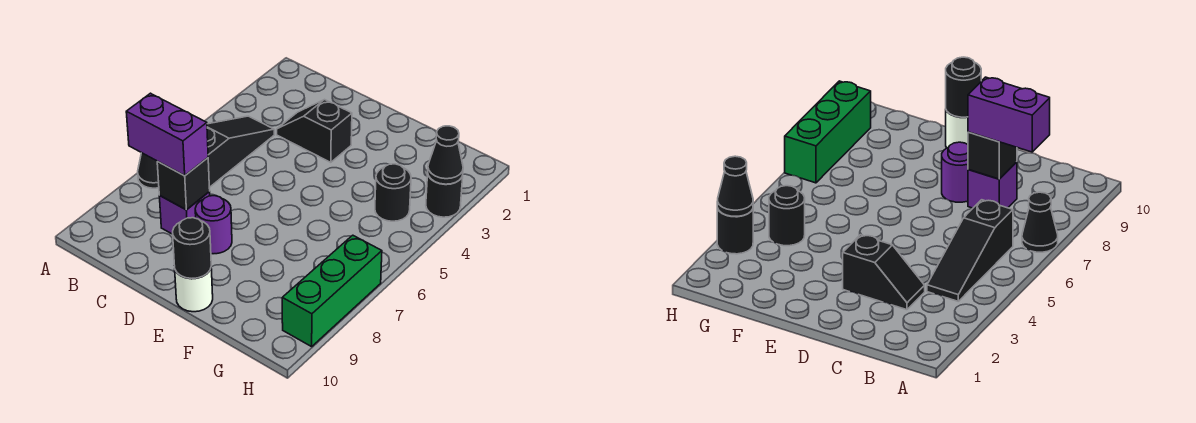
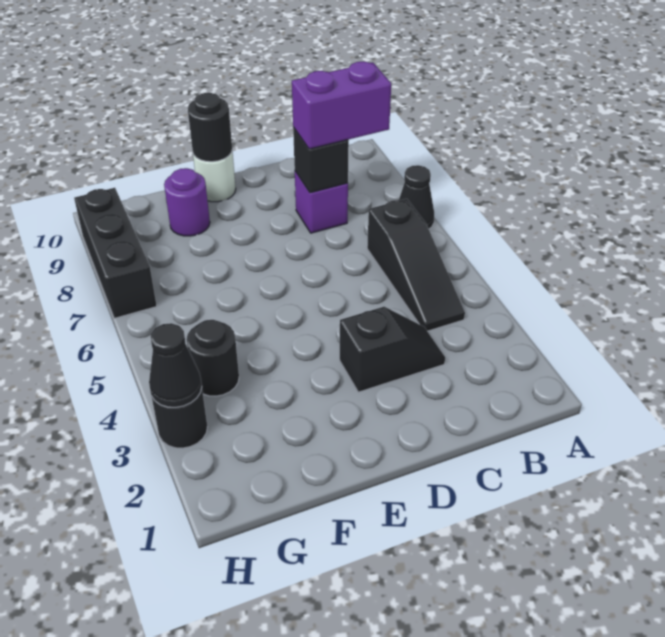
purple round brick D8 level 1 -> purple round brick F9 level 1
green brick H7:H9 level 1 -> black brick H7:H9 level 1

